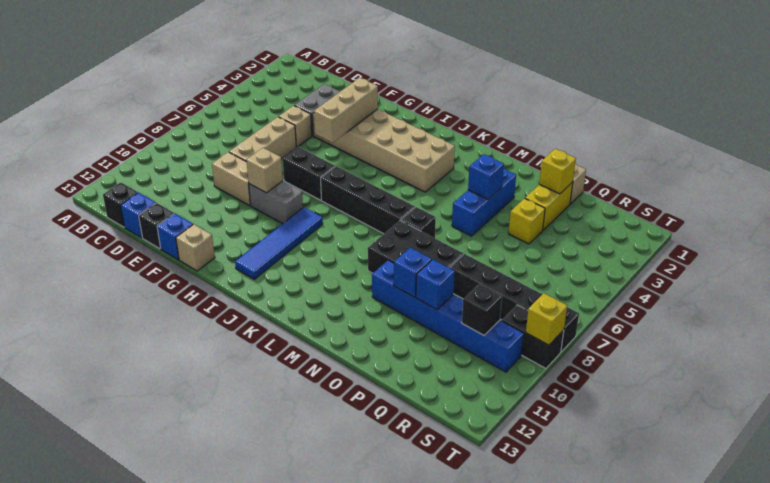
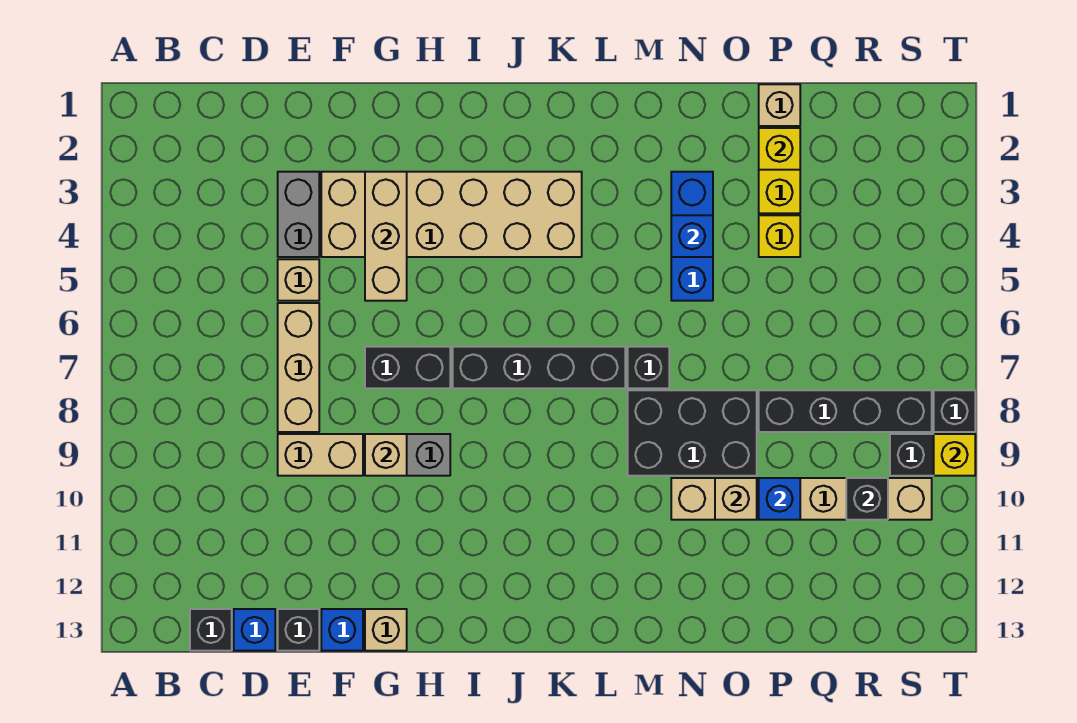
blue tile I9:I12 level 1 -> none
blue brick N10:S10 level 1 -> tan brick N10:S10 level 1
blue brick O10 level 2 -> tan brick O10 level 2

